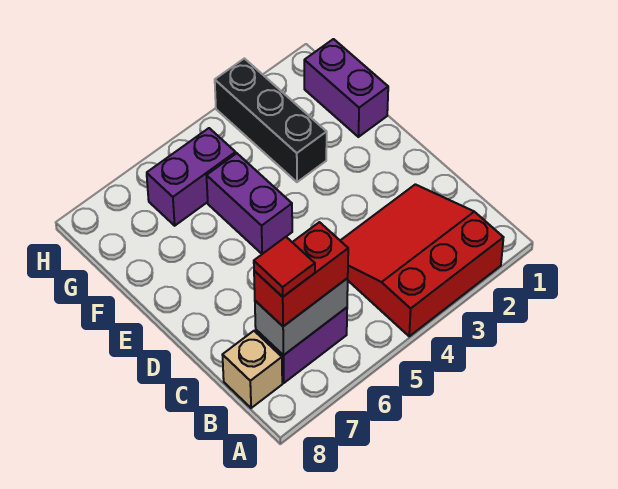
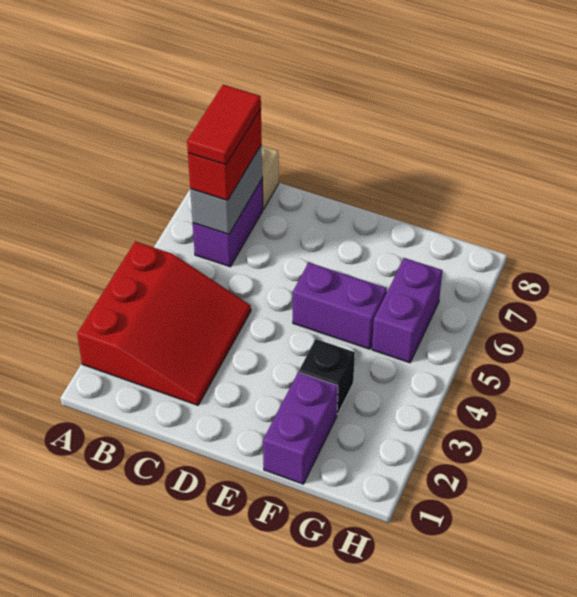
red tile B7 level 4 -> red tile B6:B7 level 4
purple brick F1:G1 level 1 -> purple brick F1:F2 level 1
black brick F3:H3 level 1 -> black brick F3 level 1

